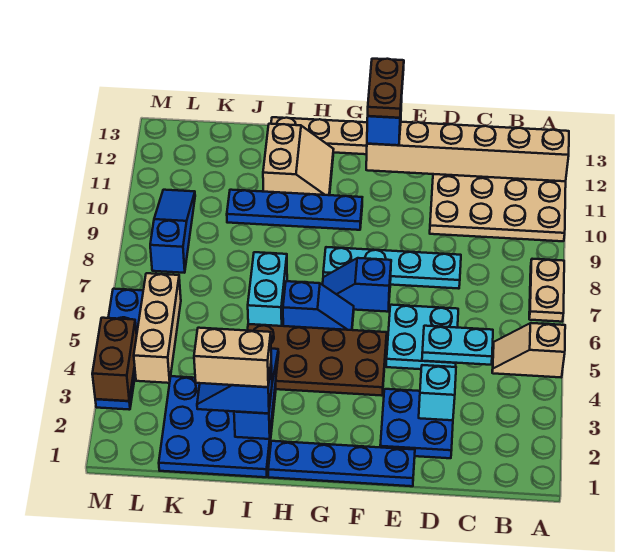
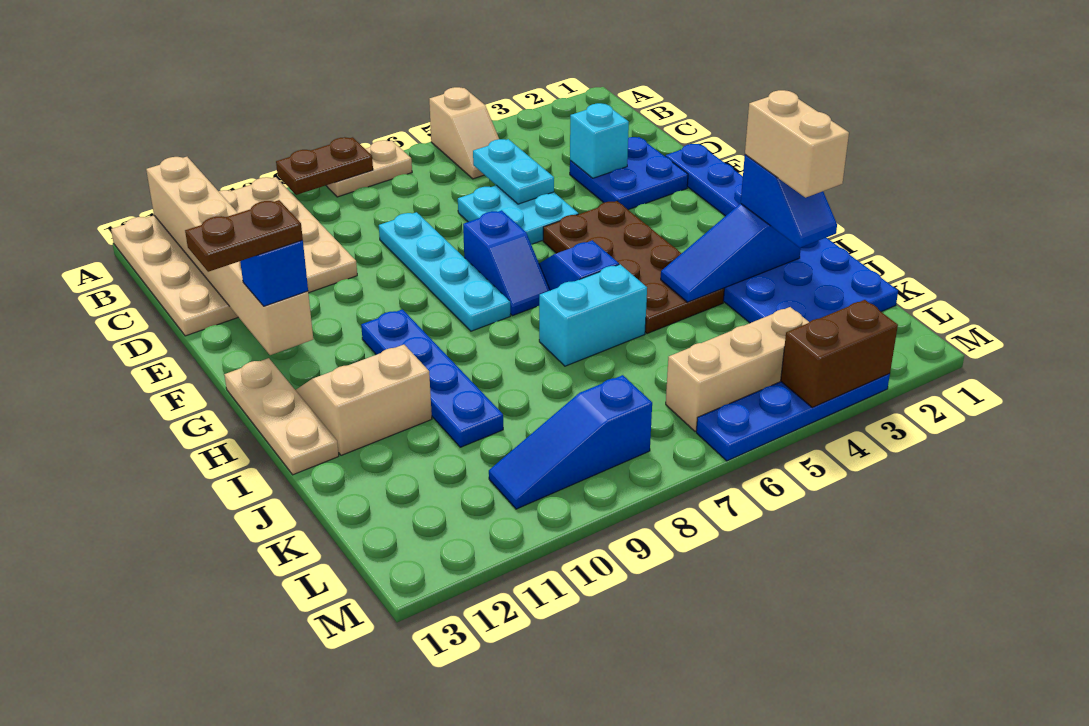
none -> brown plate A8:A9 level 2

